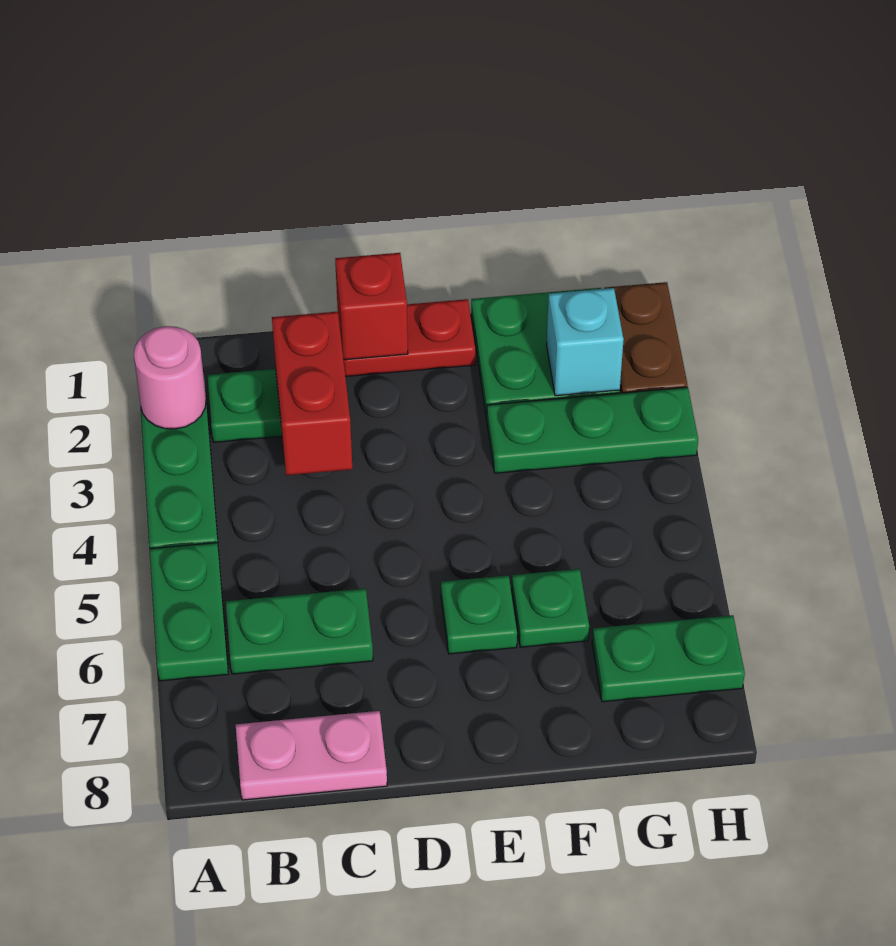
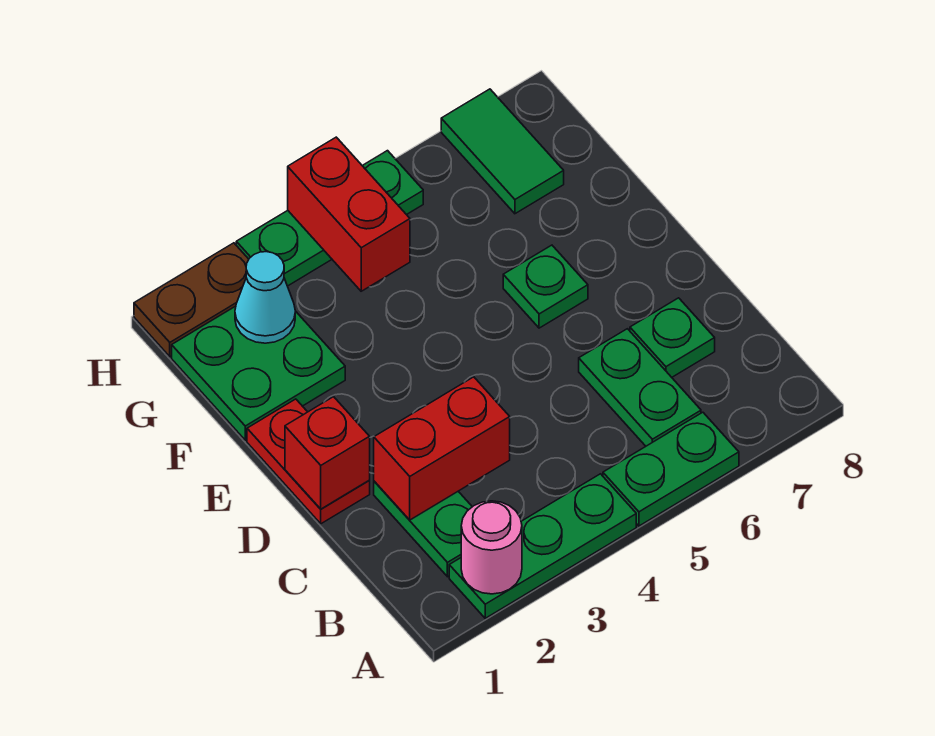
pink plate B8:C8 level 1 -> none
green plate F3:H3 level 1 -> green plate H3:H5 level 1
green plate F6 level 1 -> green plate C7 level 1
cyan brick G2 level 2 -> cyan cone G2 level 2
none -> red brick G4:H4 level 2
green plate G7:H7 level 1 -> green tile G7:H7 level 1

